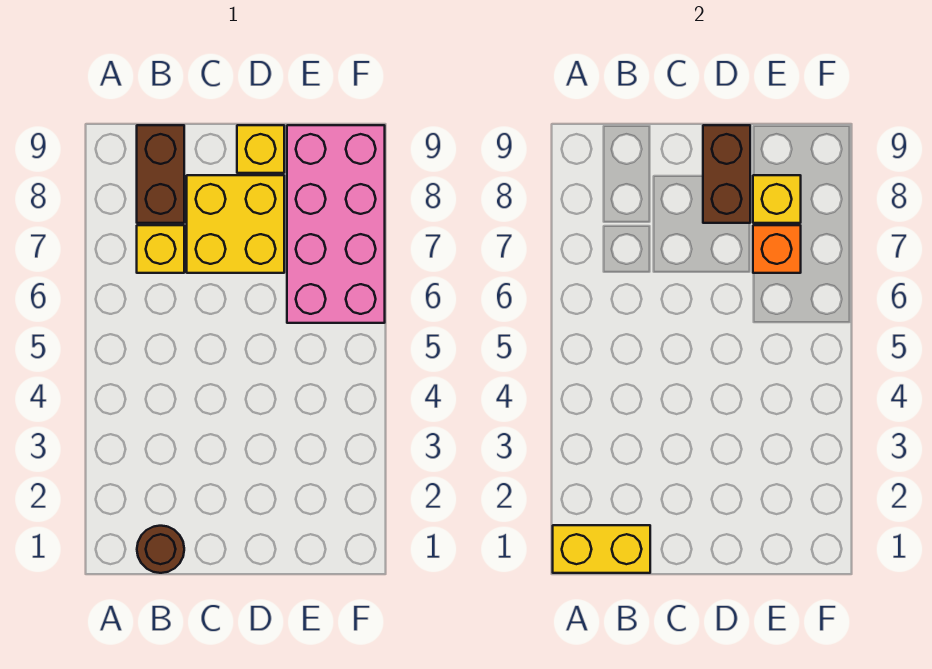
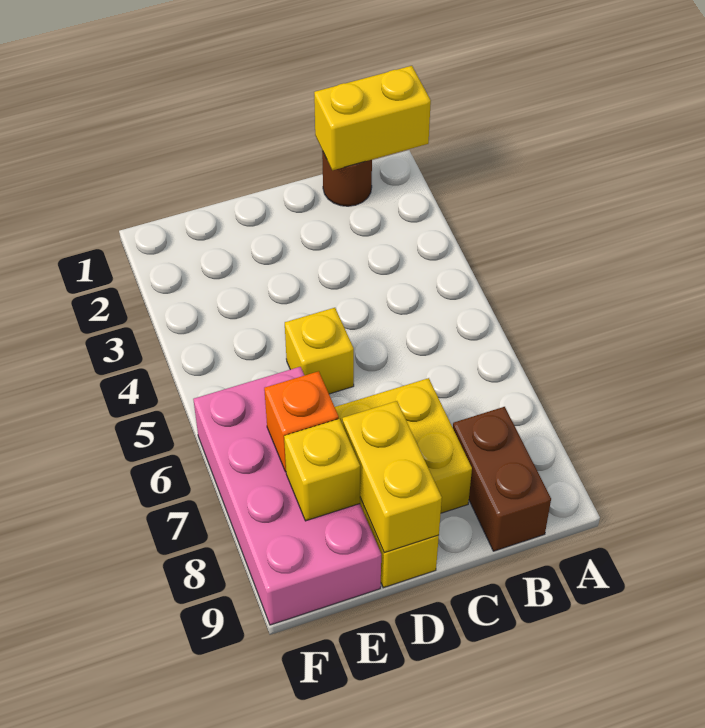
yellow brick B7 level 1 -> yellow brick D5 level 1
brown brick D8:D9 level 2 -> yellow brick D8:D9 level 2

